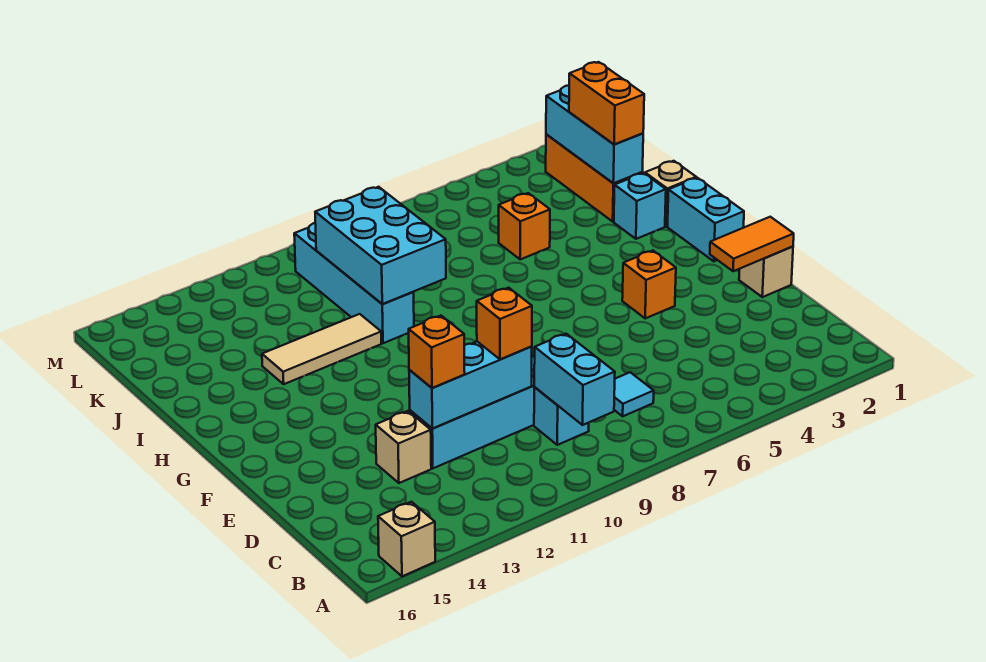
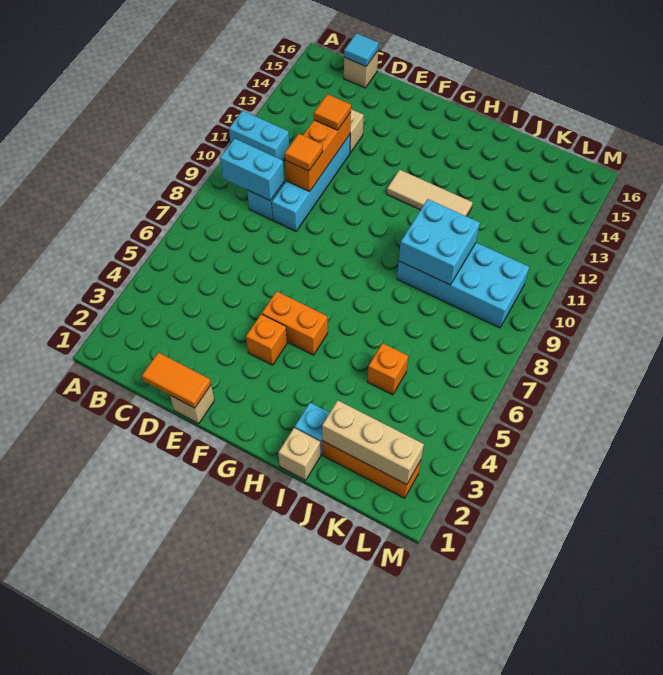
tan brick A15 level 1 -> tan brick C16 level 1
cyan tile C7 level 1 -> cyan tile C16 level 2
cyan brick D10:D12 level 2 -> orange brick D10:D12 level 2
orange brick D10 level 3 -> orange tile D10 level 3
orange brick D12 level 3 -> orange tile D12 level 3
orange tile E1:E2 level 2 -> orange tile D1:E1 level 2
cyan brick G1:H1 level 1 -> cyan brick A11:B11 level 1
cyan brick I9:K10 level 2 -> cyan brick I9:J10 level 2
cyan brick I10:L10 level 1 -> cyan brick I9:L10 level 1
tan tile I11:I13 level 1 -> tan tile G12:I12 level 1
cyan brick J2:L2 level 2 -> tan brick J2:L2 level 2
orange brick J2:K2 level 3 -> orange brick F5:G5 level 1

